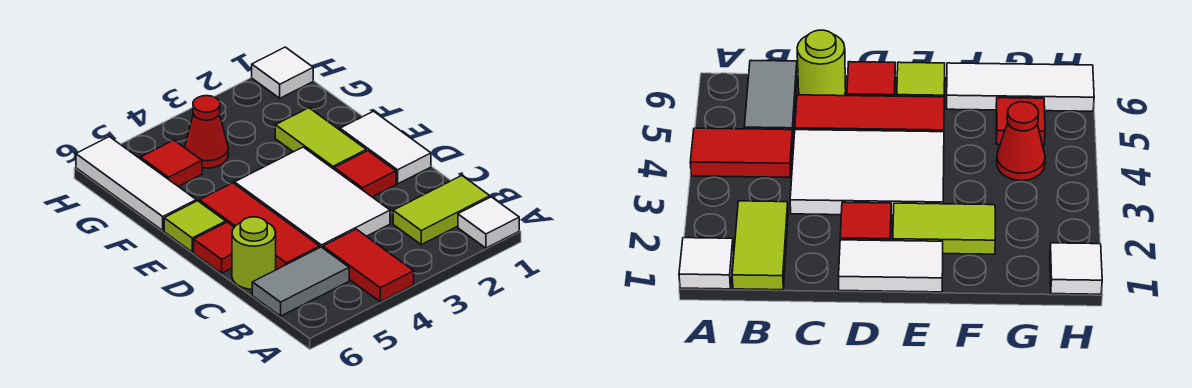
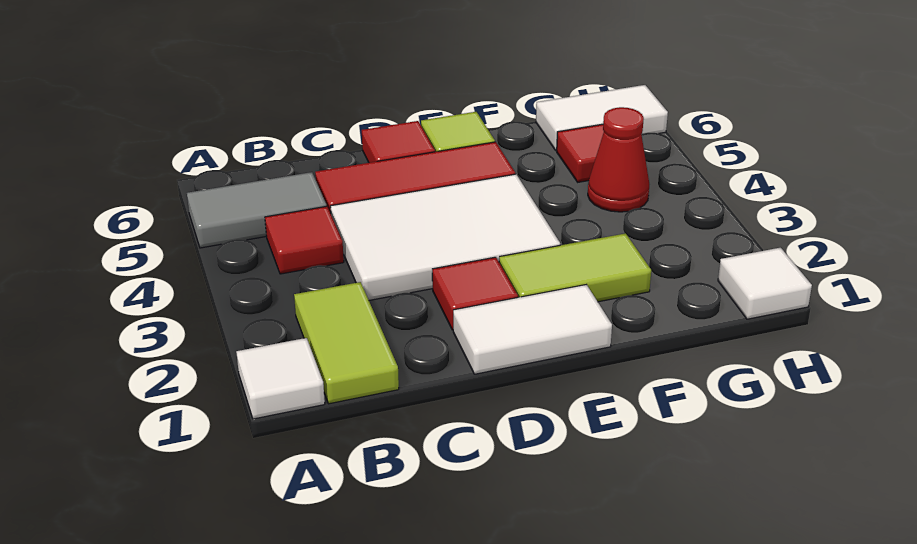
red tile A4:B4 level 1 -> red tile B4 level 1
grey tile B5:B6 level 1 -> grey tile A5:B5 level 1
lime round brick C6 level 1 -> none
white tile F6:H6 level 1 -> white tile G6:H6 level 1

